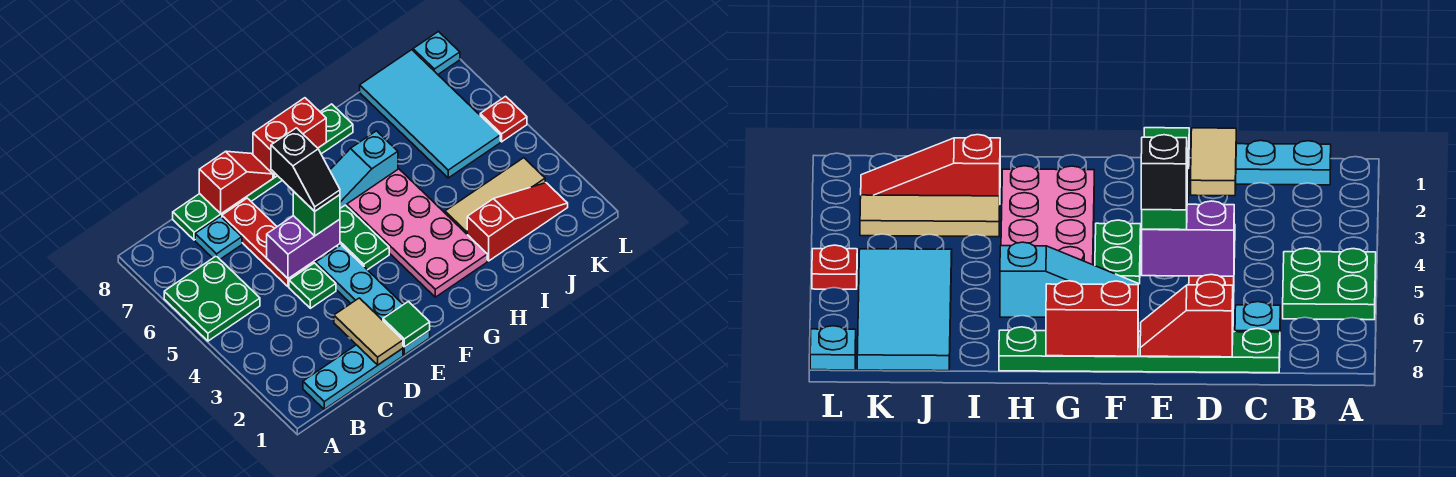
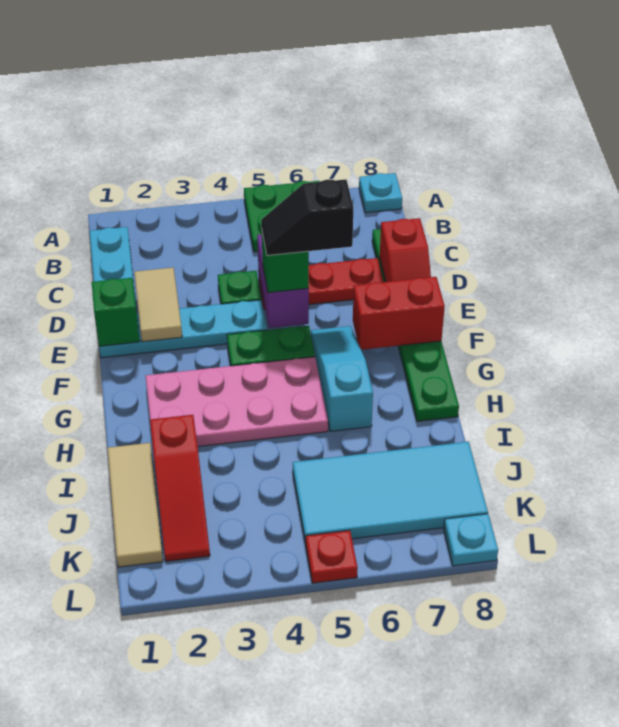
cyan plate C7 level 1 -> cyan plate A8 level 1
tan tile D1:D2 level 2 -> tan tile D2:E2 level 2
green tile E1 level 2 -> green brick E1 level 2
red brick F8:G8 level 2 -> red brick F7:F8 level 2
tan tile I3:K3 level 1 -> tan tile I1:K1 level 1

